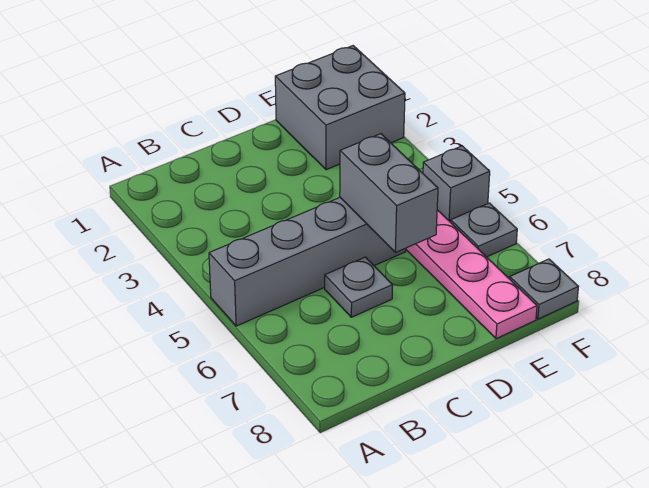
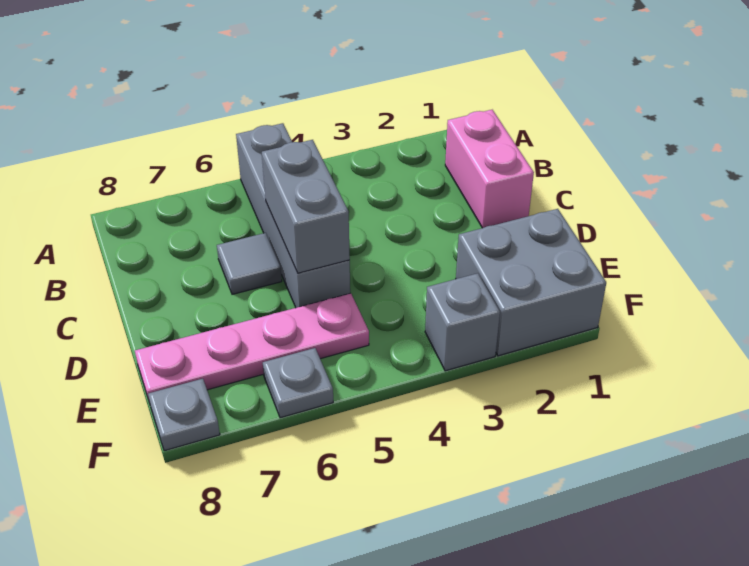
none -> pink brick B1:C1 level 1
grey plate C6 level 1 -> grey tile C6 level 1
grey brick D5:D6 level 2 -> grey brick C5:D5 level 2
grey brick F5 level 1 -> grey brick F3 level 1

